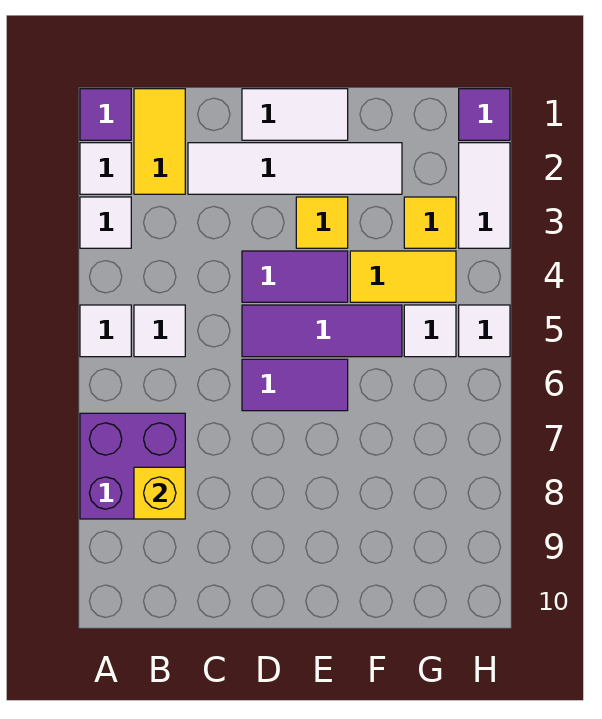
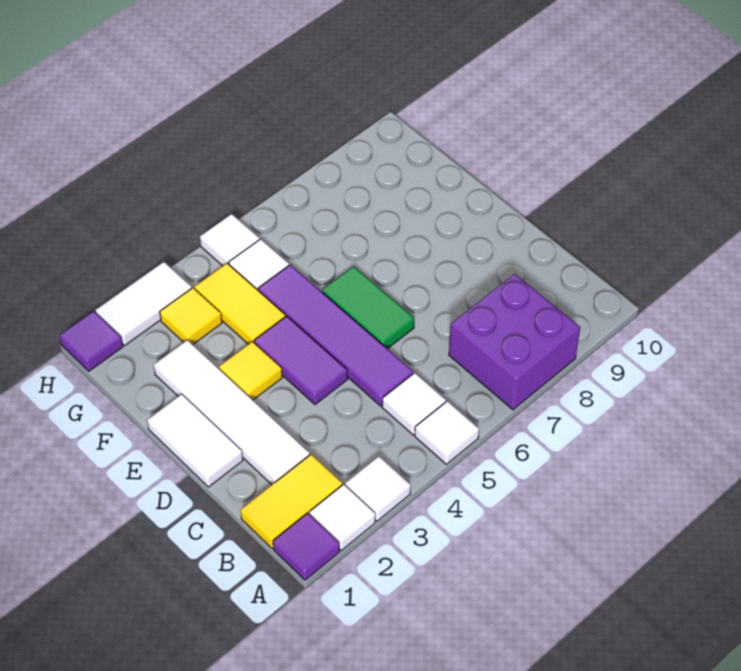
yellow brick B8 level 2 -> none
purple tile D5:F5 level 1 -> purple tile C5:F5 level 1
purple tile D6:E6 level 1 -> green tile D6:E6 level 1

